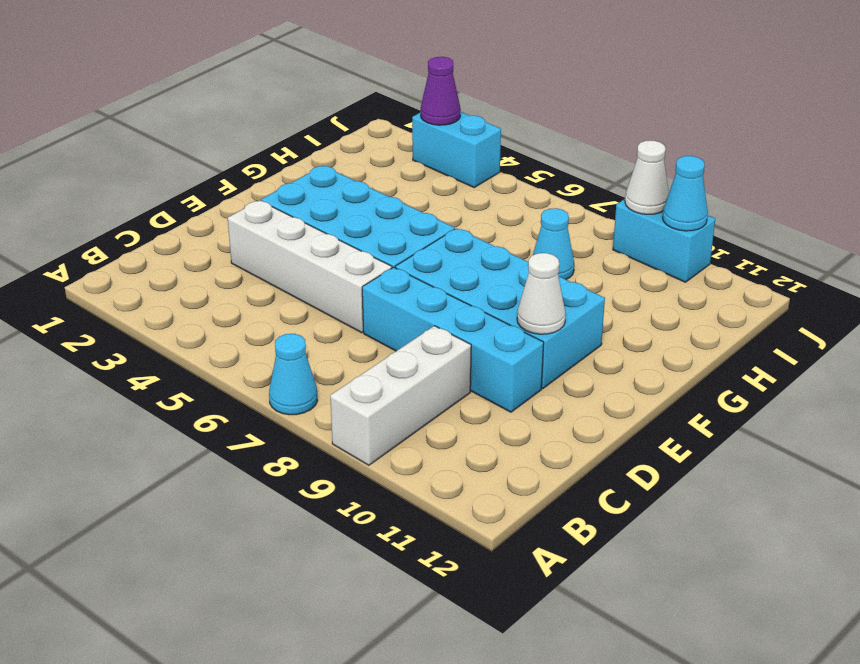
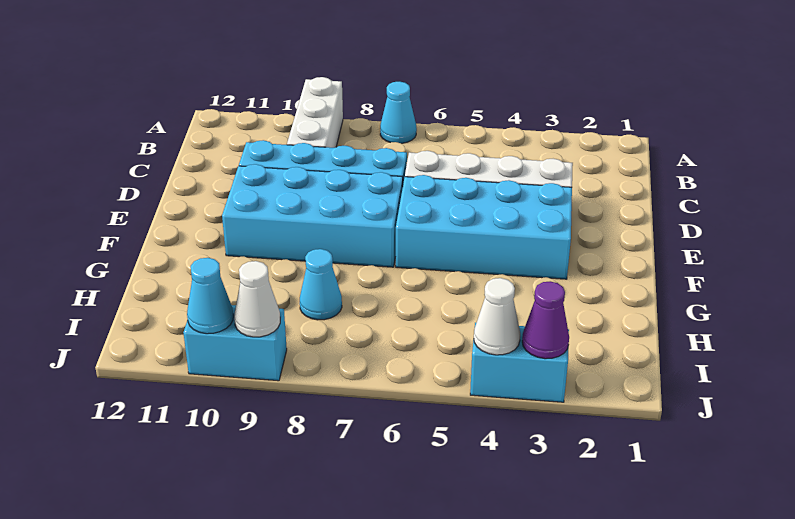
white cone E10 level 2 -> white cone J4 level 2

